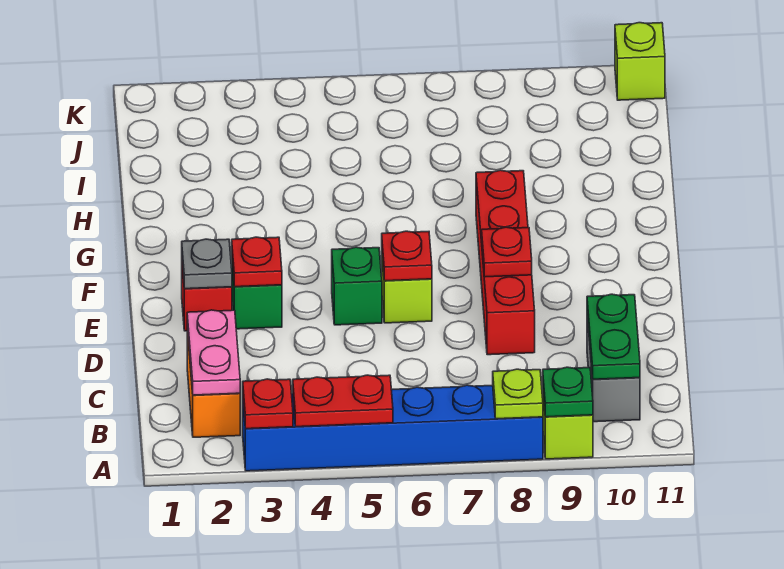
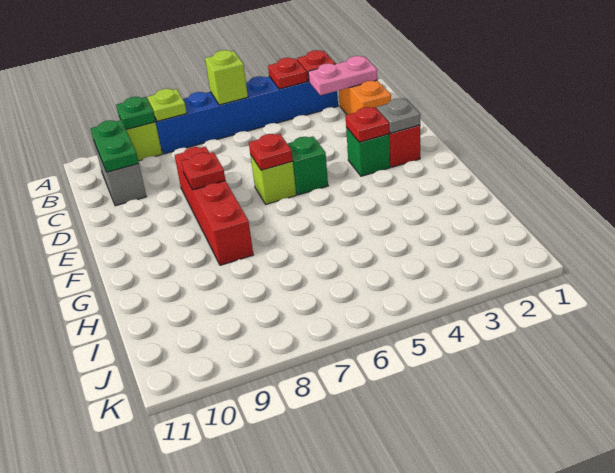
red plate A4:A5 level 2 -> red plate A4 level 2
pink plate B2:C2 level 2 -> pink plate B2:B3 level 2
lime brick K11 level 1 -> lime brick A6 level 2

